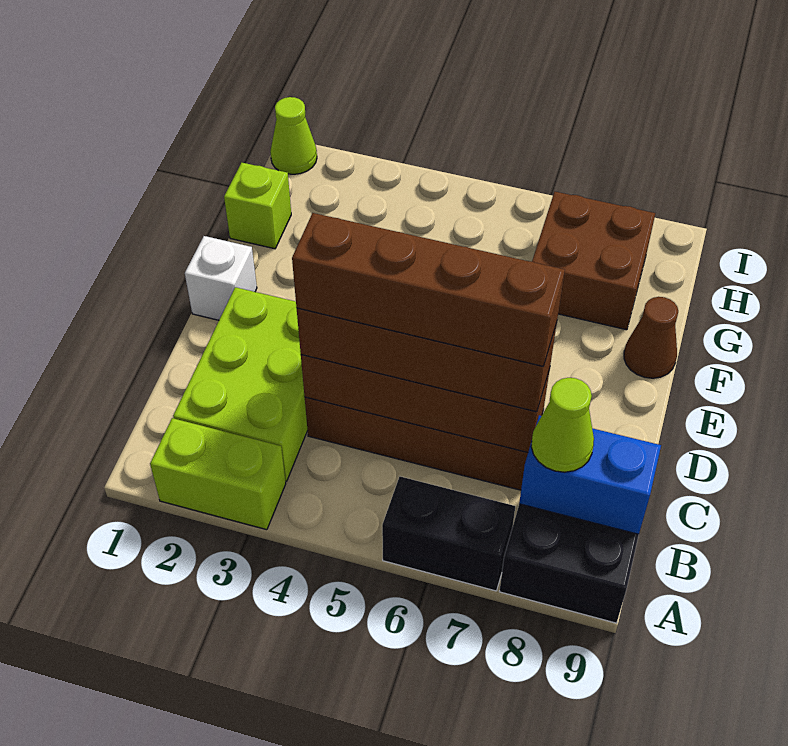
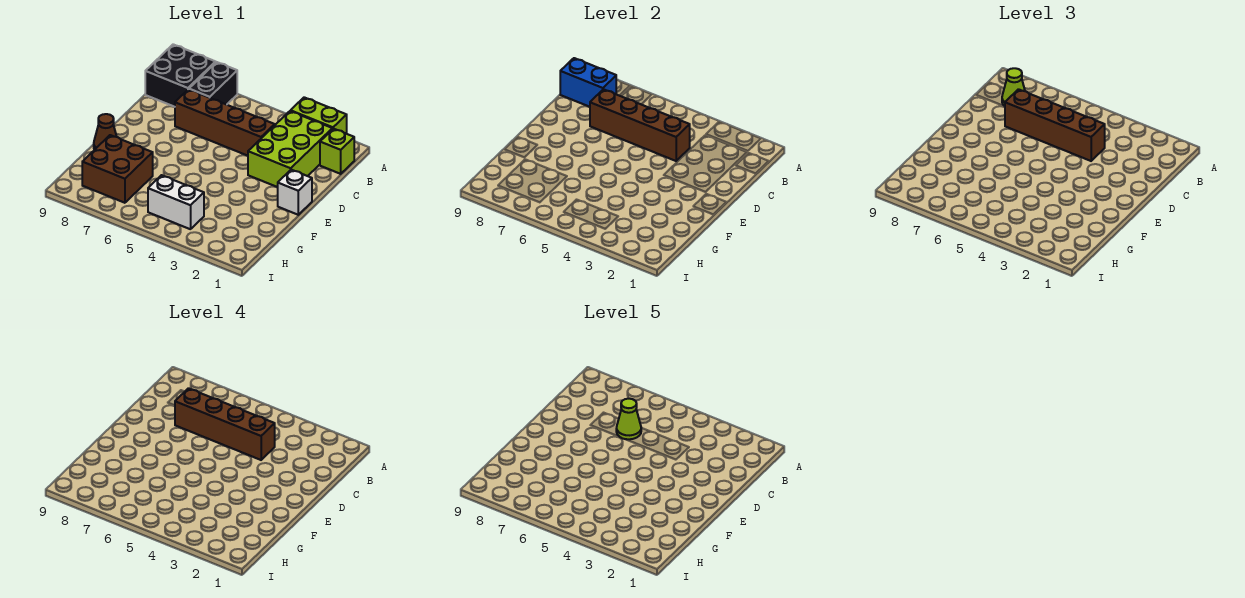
black brick A6:A7 level 1 -> black brick A7:B7 level 1
lime brick G1 level 1 -> lime brick B1 level 1
none -> white brick H4:H5 level 1
lime cone I1 level 1 -> lime cone C6 level 5

